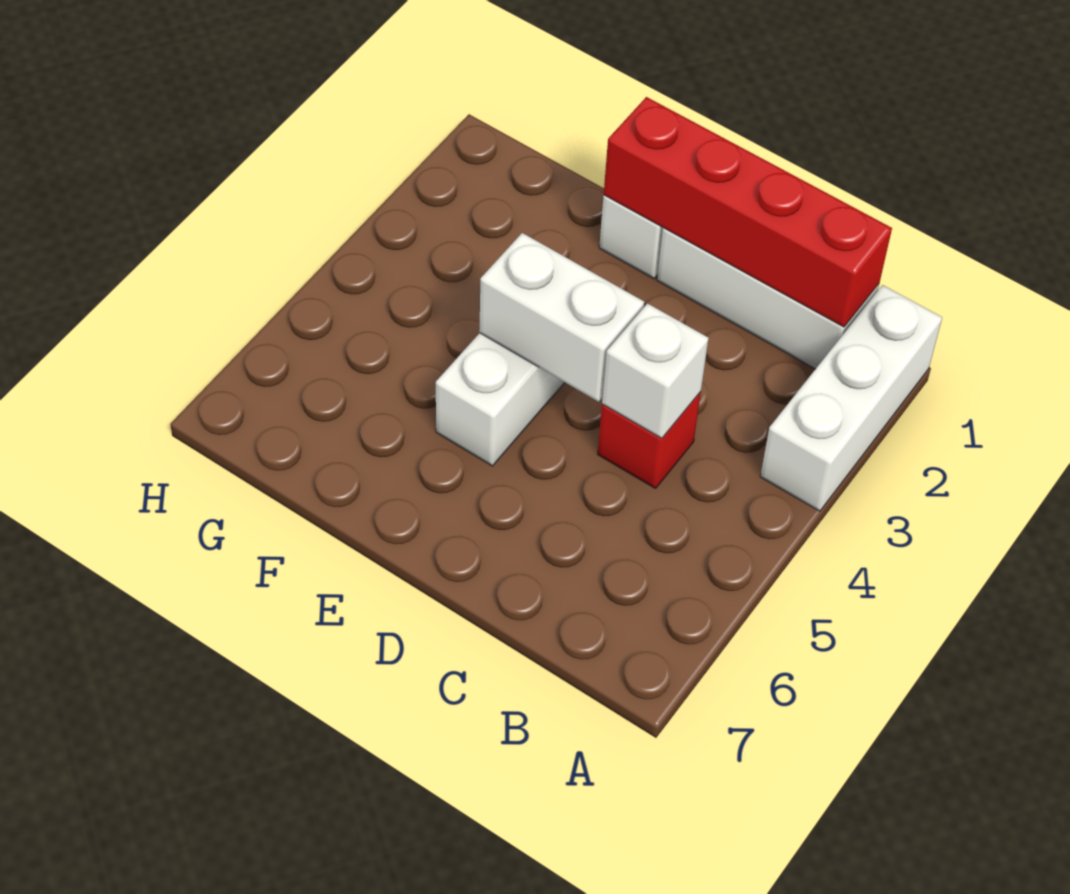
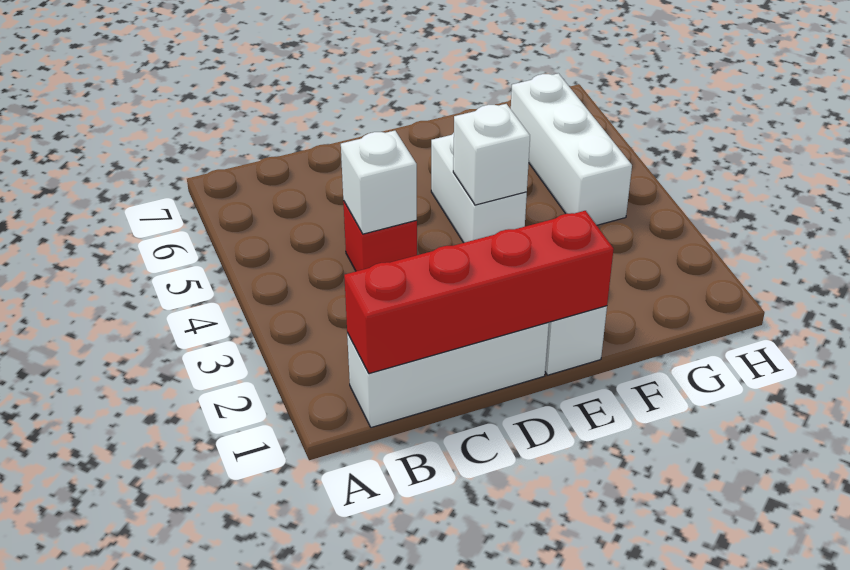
white brick A1:A3 level 1 -> white brick G4:G6 level 1
white brick D4:E4 level 2 -> white brick E4 level 2

